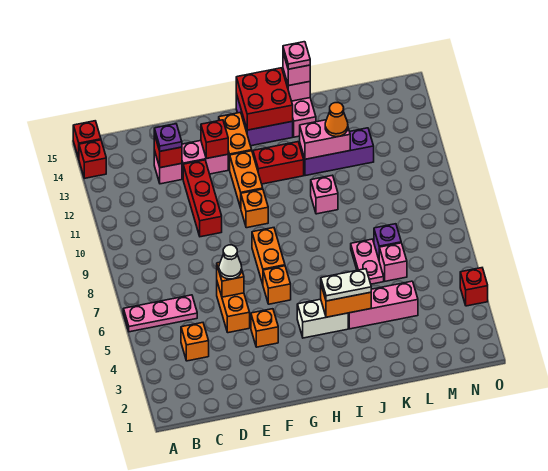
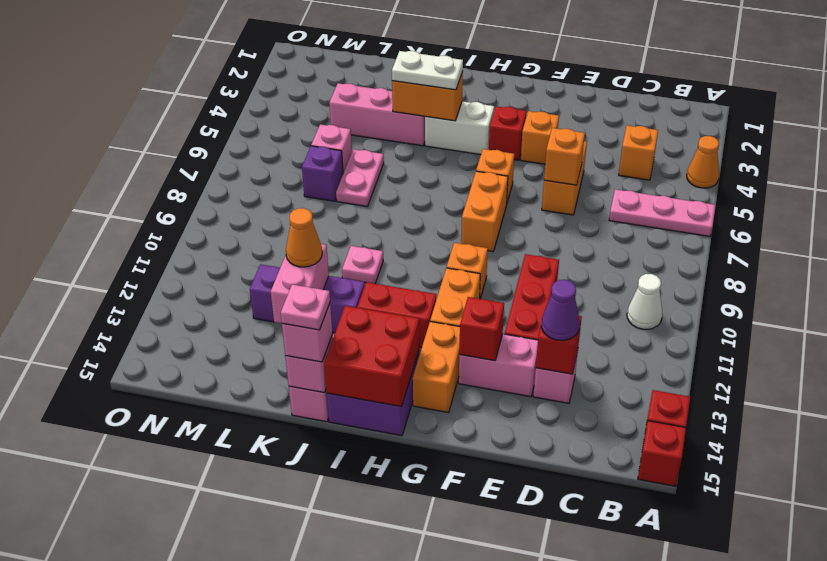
none -> orange cone A4 level 1
purple plate D13 level 3 -> purple cone D13 level 3
white cone E6 level 3 -> white cone B10 level 1
pink brick J10 level 1 -> pink plate J10 level 1
pink brick J12:K12 level 2 -> pink brick K12:K13 level 2
red brick O4 level 1 -> red brick G4 level 1

